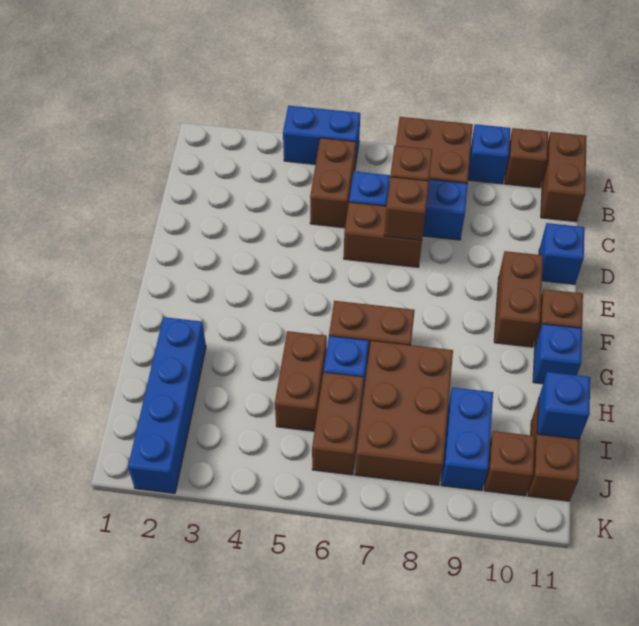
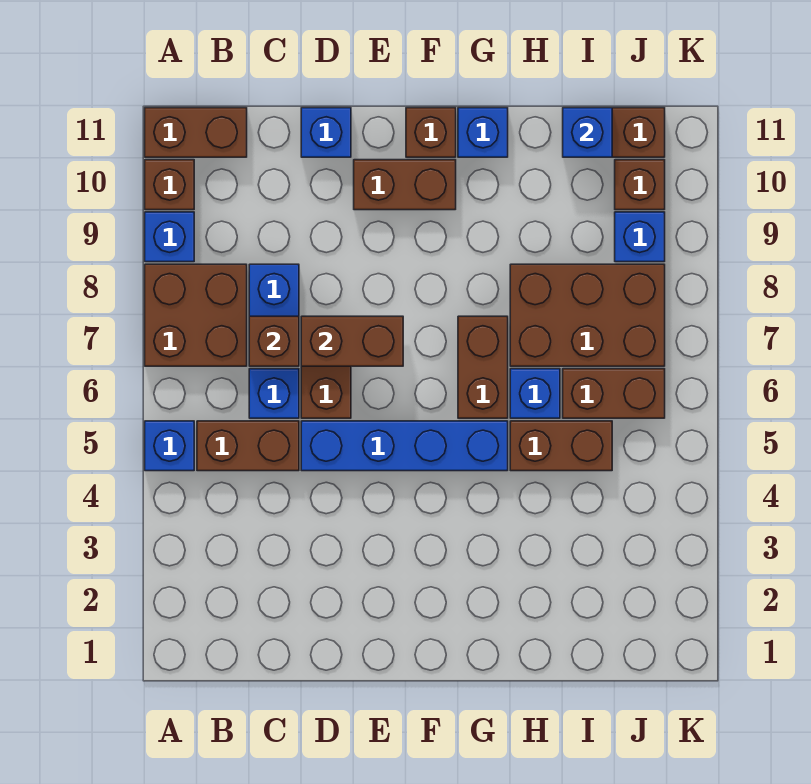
blue brick A4:A5 level 1 -> blue brick A5 level 1
brown brick D7 level 2 -> brown brick D7:E7 level 2
blue brick H2:K2 level 1 -> blue brick D5:G5 level 1
blue brick I9:J9 level 1 -> blue brick J9 level 1

